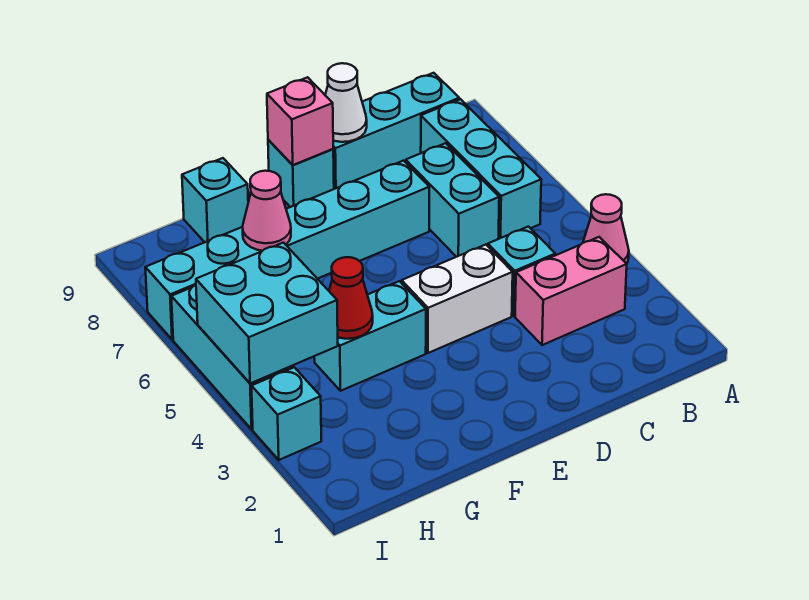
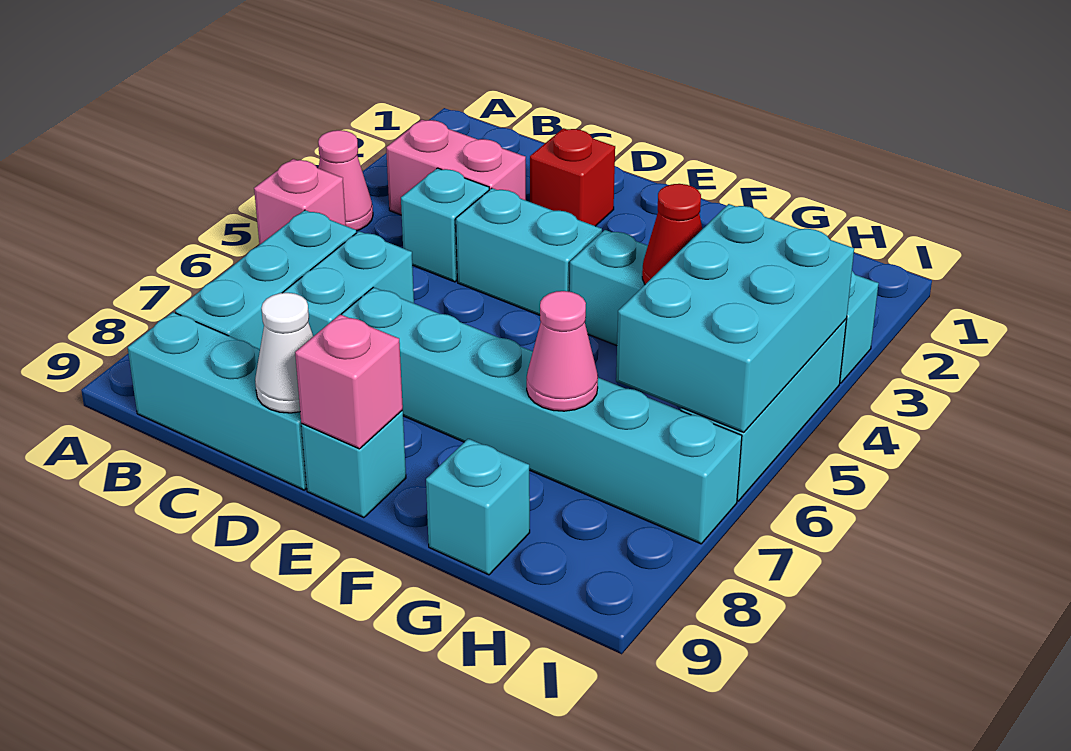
none -> pink brick A5 level 1
none -> red brick D2 level 1
white brick D4:E4 level 1 -> cyan brick D4:E4 level 1
cyan brick H4:I5 level 2 -> cyan brick H4:I6 level 2

